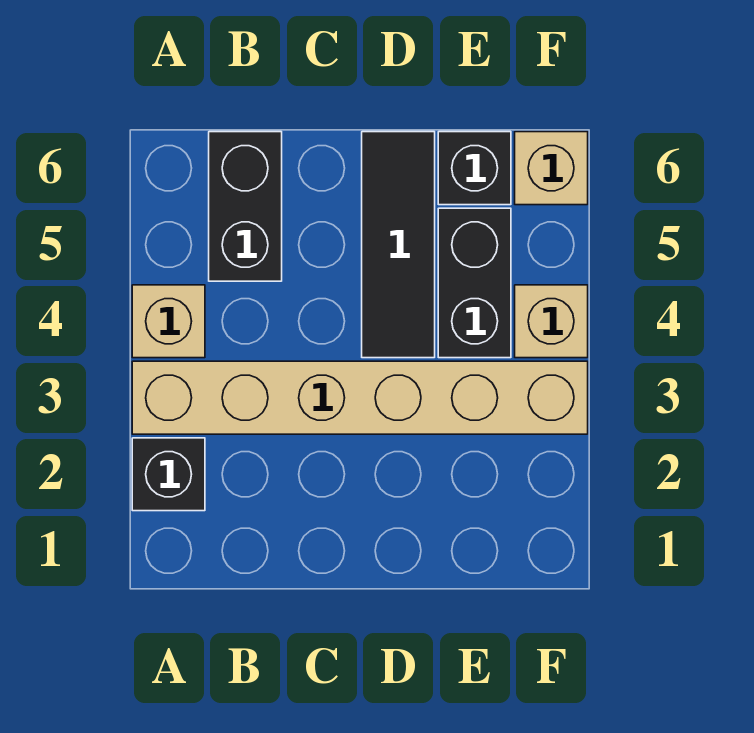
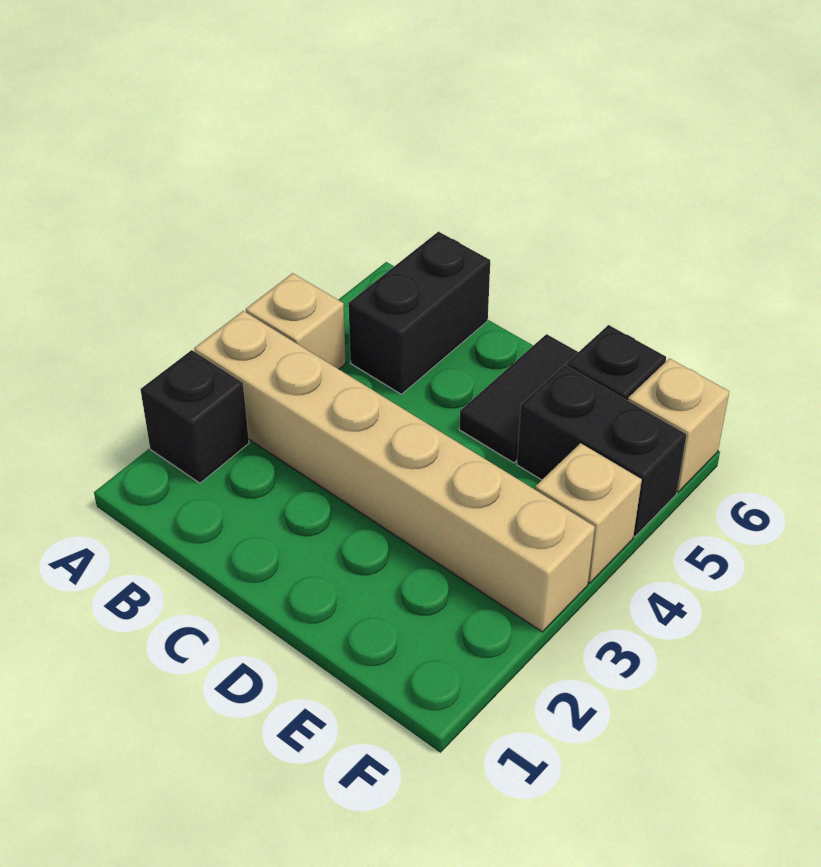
black tile D4:D6 level 1 -> black tile D5:D6 level 1
black brick E4:E5 level 1 -> black brick E5:F5 level 1

